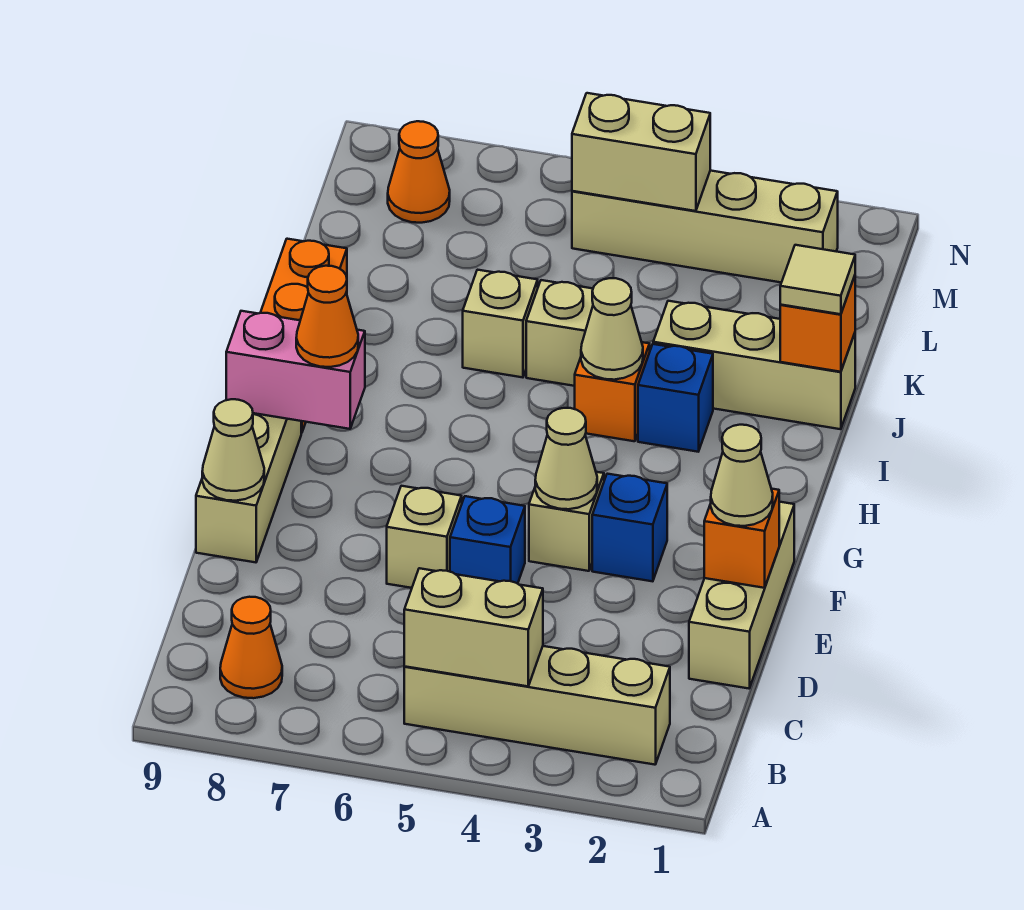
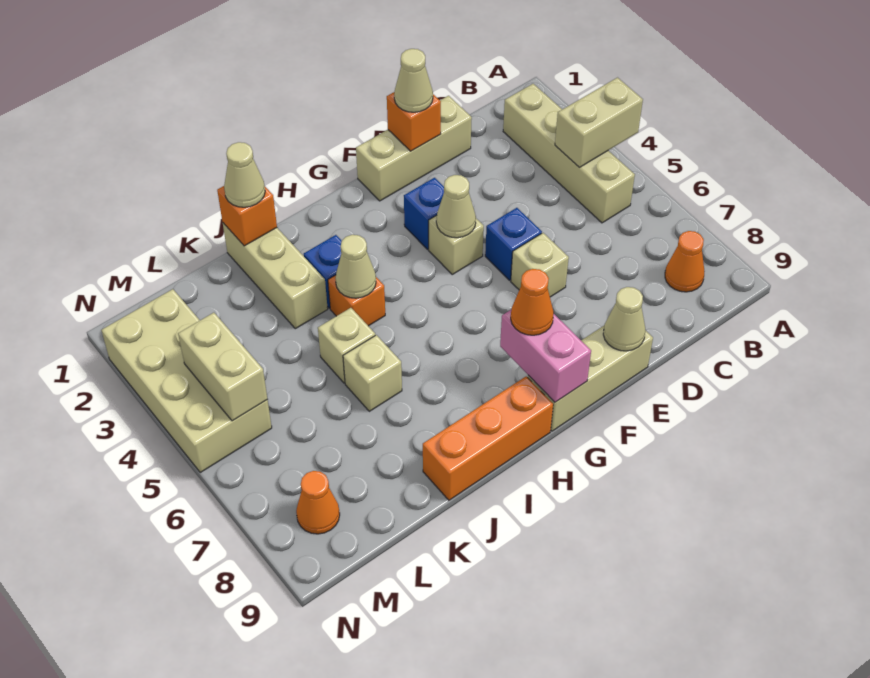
tan brick B4:B5 level 2 -> tan brick A4:B4 level 2
tan tile J1 level 3 -> tan cone J1 level 3
tan brick M2:M5 level 1 -> tan brick M2:N5 level 1

